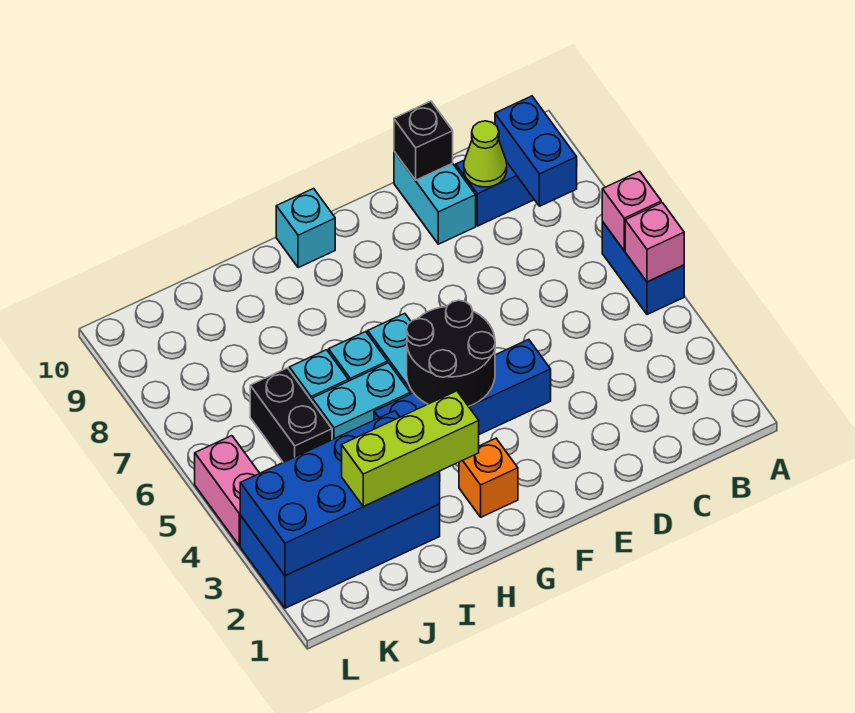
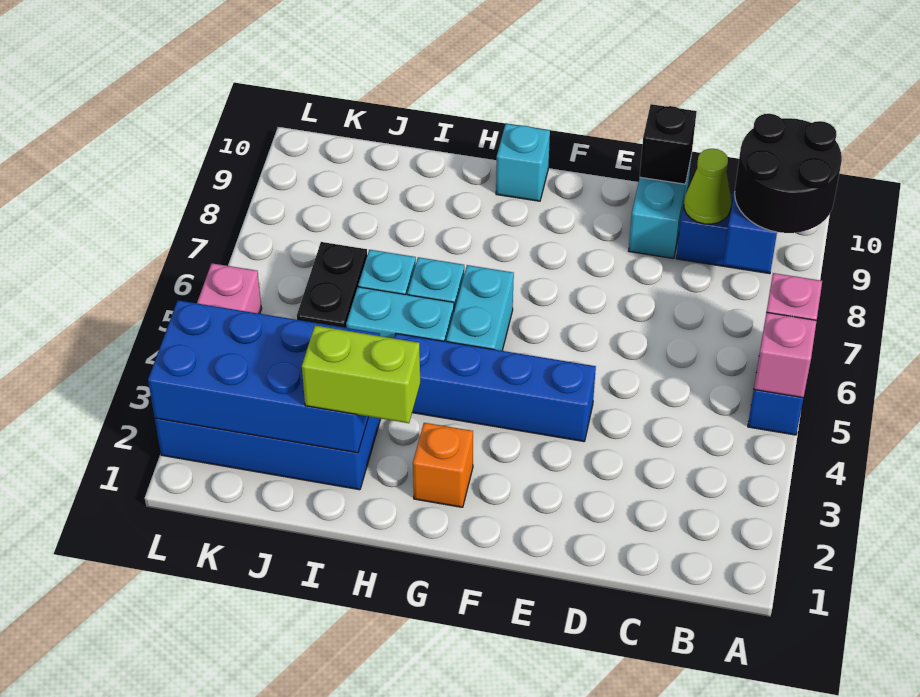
black round brick F4:G5 level 2 -> black round brick A8:B9 level 3
lime brick H2:J2 level 3 -> lime brick H2:I2 level 3

